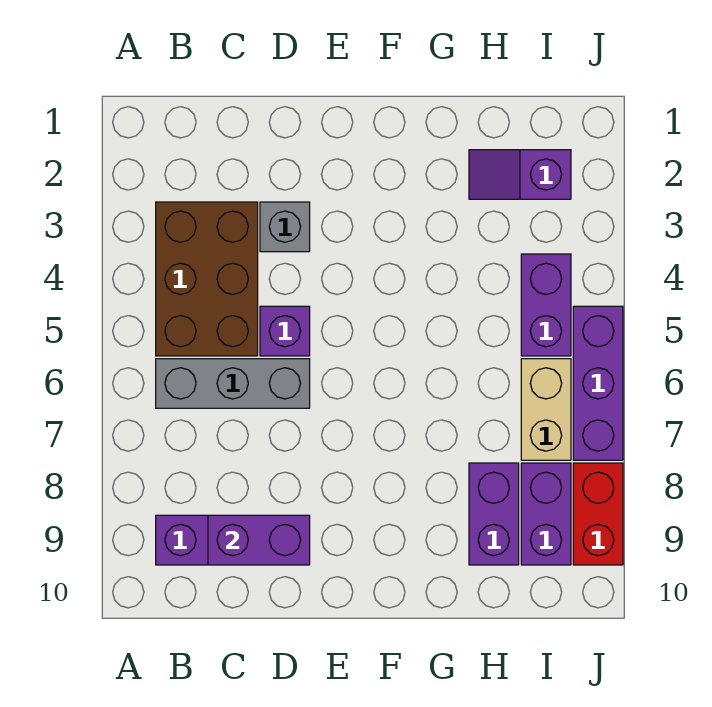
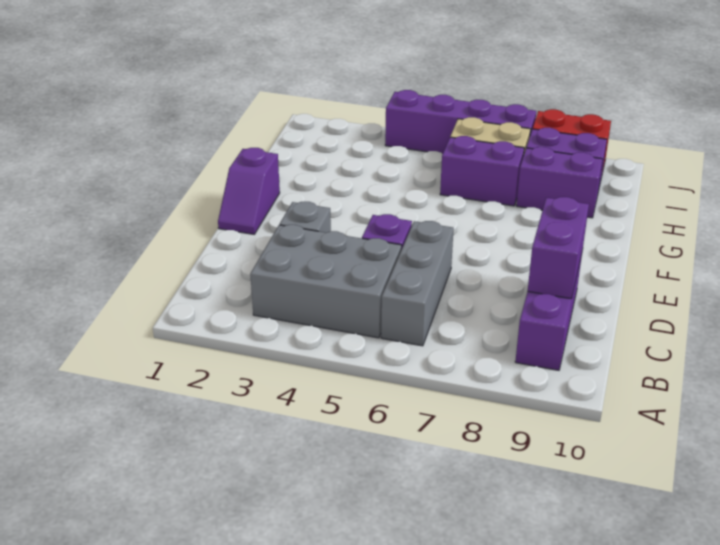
brown brick B3:C5 level 1 -> grey brick B3:C5 level 1
purple slope H2:I2 level 1 top I -> purple slope E1:F1 level 1 top F
purple brick I4:I5 level 1 -> purple brick H6:H7 level 1
purple brick J5:J7 level 1 -> purple brick J4:J7 level 1

